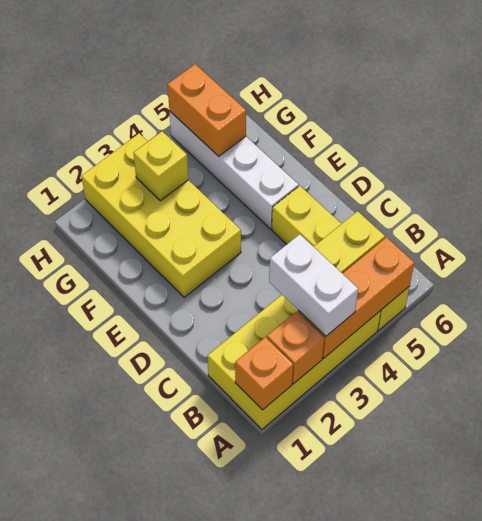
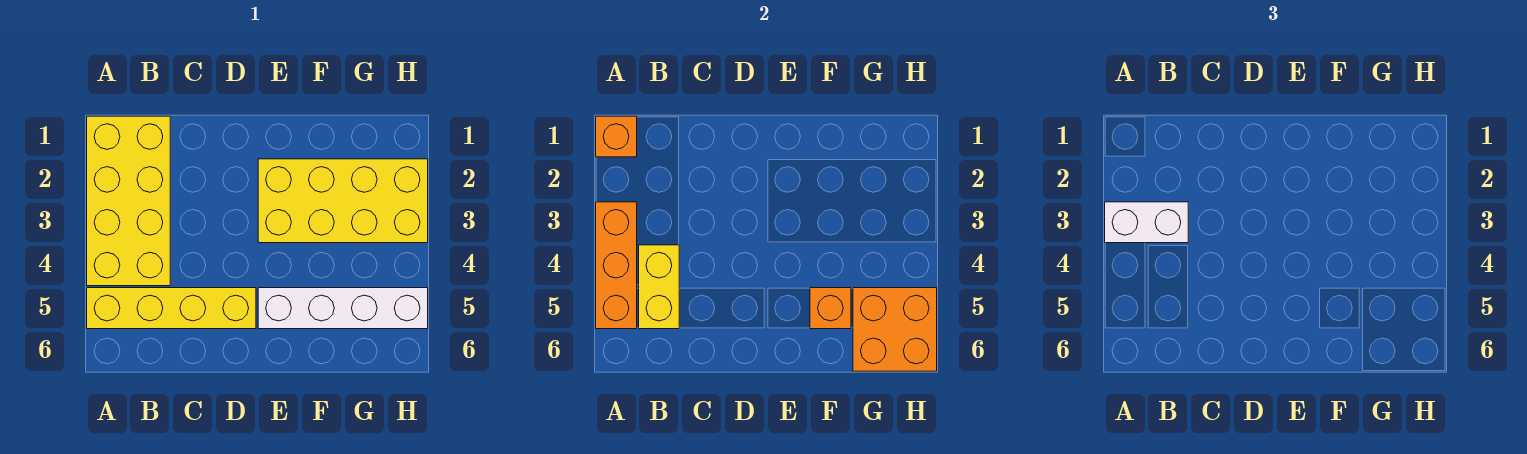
orange brick A2 level 2 -> orange brick F5 level 2
yellow brick G3 level 2 -> none
orange brick G5:H5 level 2 -> orange brick G5:H6 level 2

